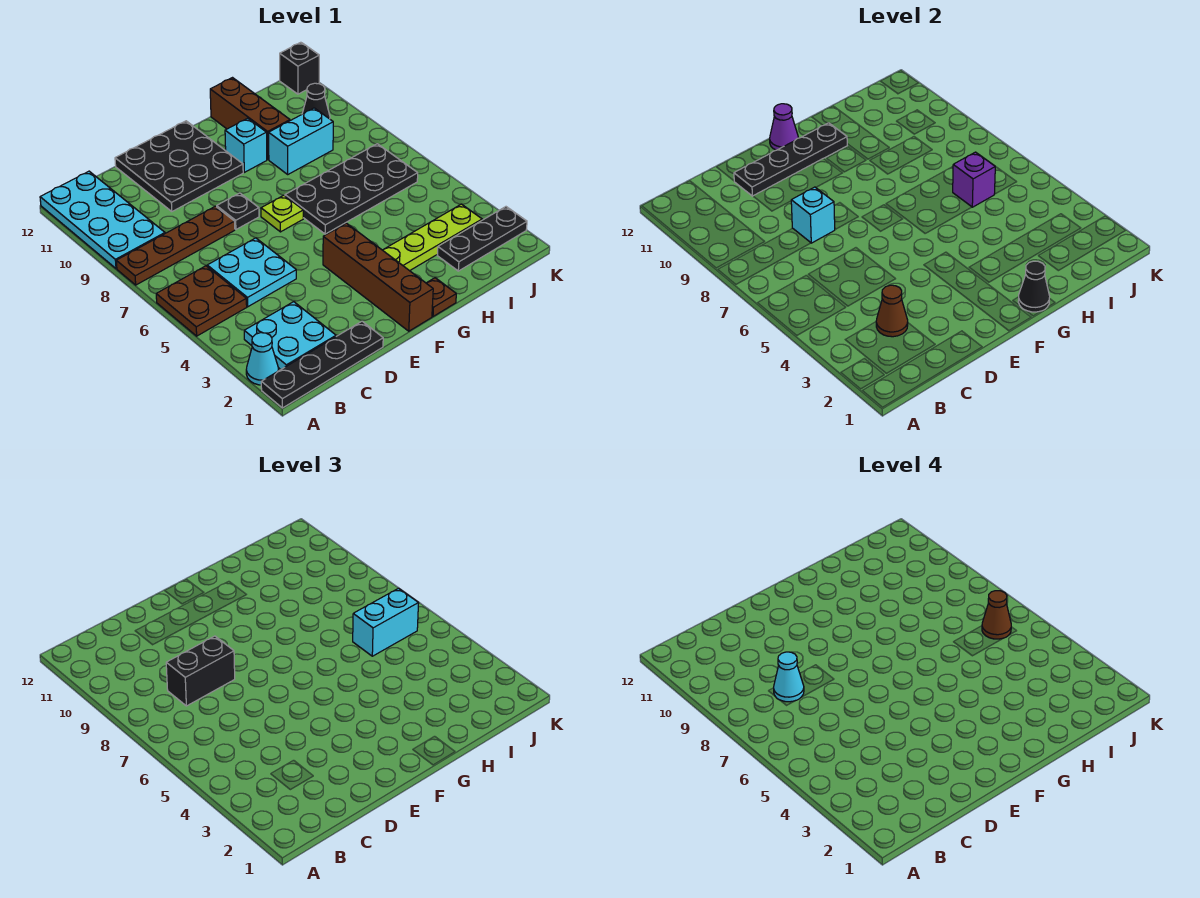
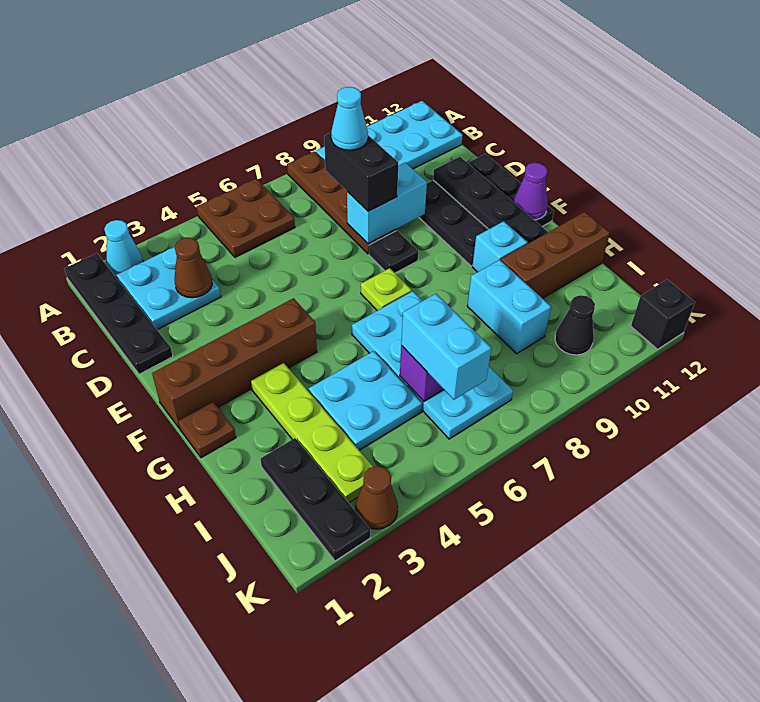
cyan plate C5:D6 level 1 -> cyan plate H4:I5 level 1
cyan brick D8 level 2 -> cyan brick D8:D9 level 2
black cone G1 level 2 -> none
black plate G6:J7 level 1 -> cyan plate G6:J7 level 1
brown cone J6 level 4 -> brown cone K3 level 1

